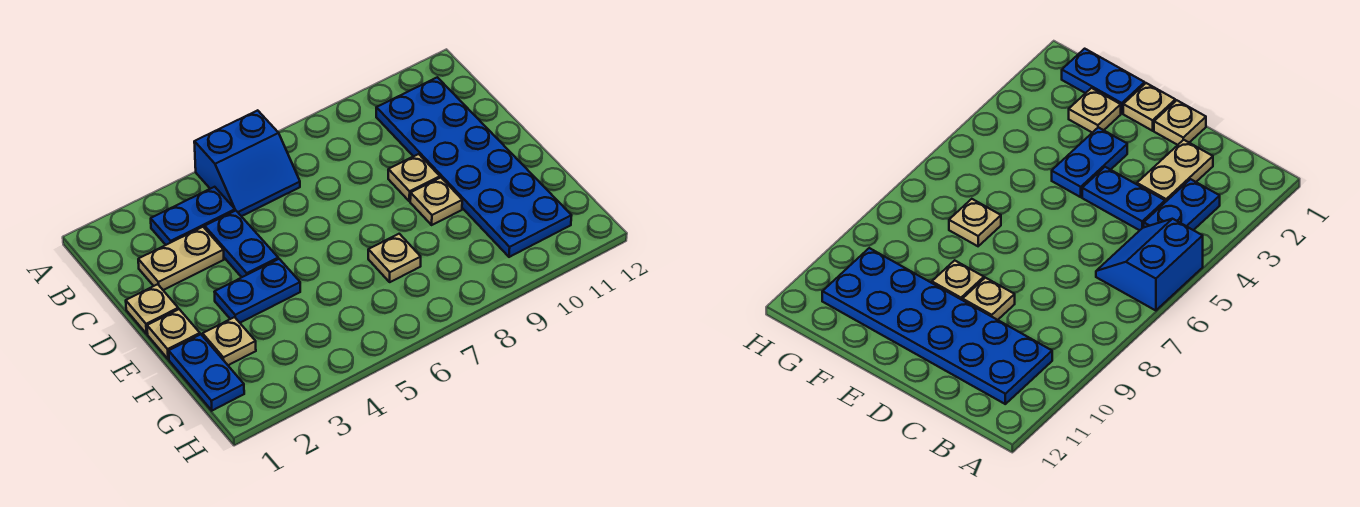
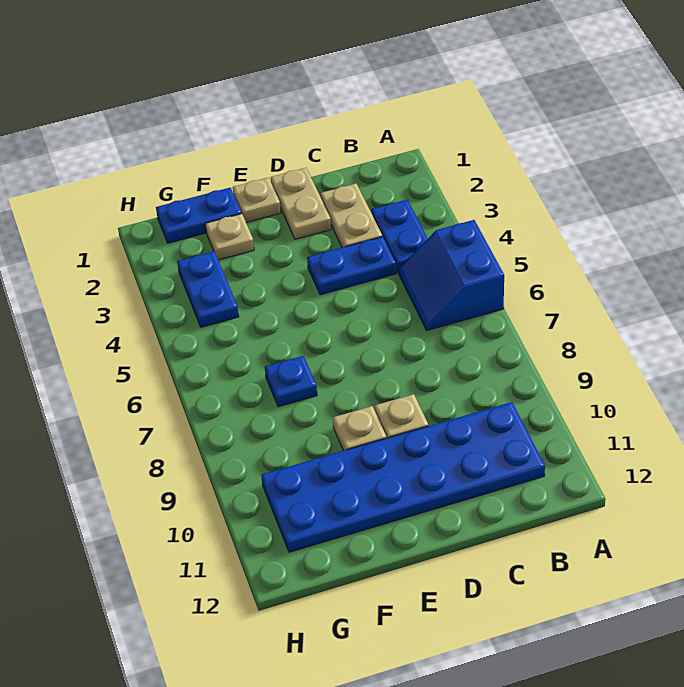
tan plate D1 level 1 -> tan plate D1:D2 level 1
blue plate E3:E4 level 1 -> blue plate G3:G4 level 1
tan plate F7 level 1 -> blue plate F7 level 1

